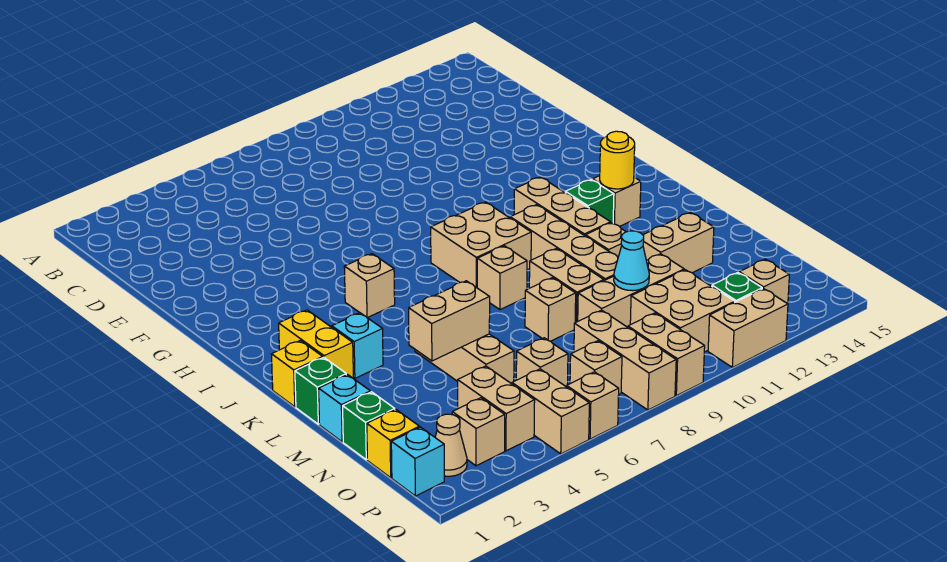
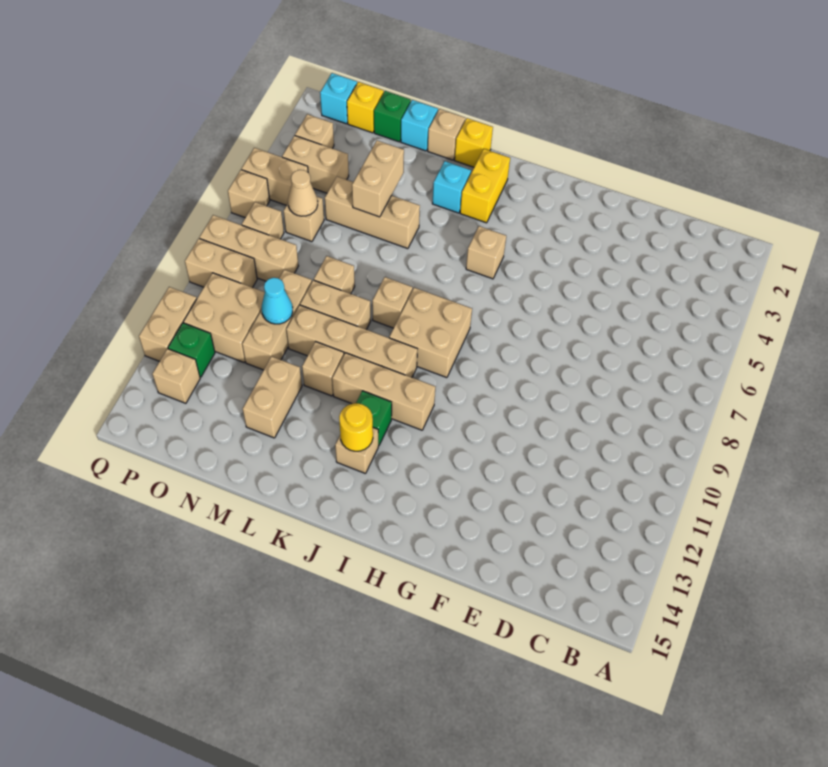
yellow brick J2:K2 level 1 -> yellow brick J2:J3 level 1
green brick L1 level 1 -> tan brick L1 level 1
tan cone P2 level 1 -> tan cone O6 level 2

